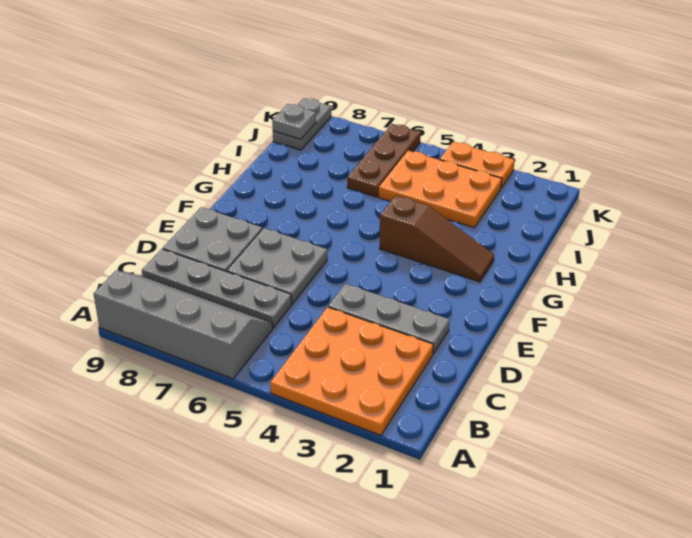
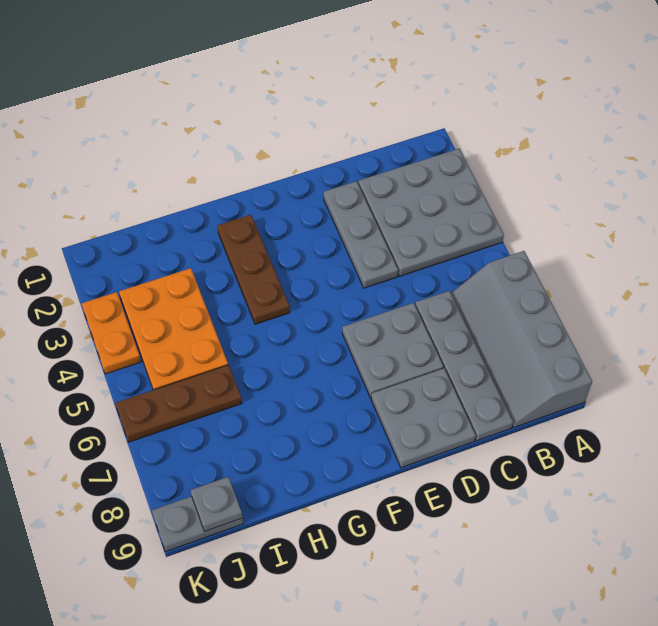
orange plate A2:C4 level 1 -> grey plate A2:C4 level 1
brown slope G2:G4 level 1 top 4 -> brown plate G2:G4 level 1

